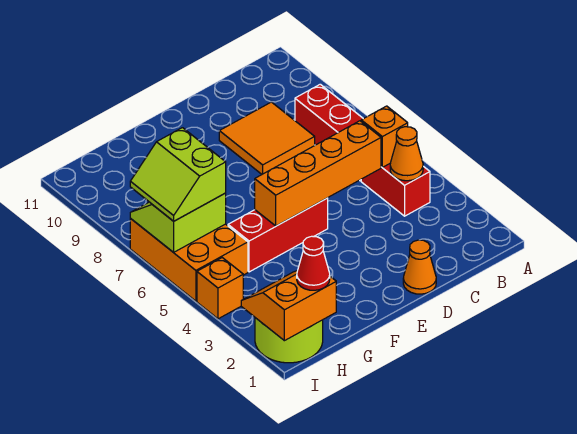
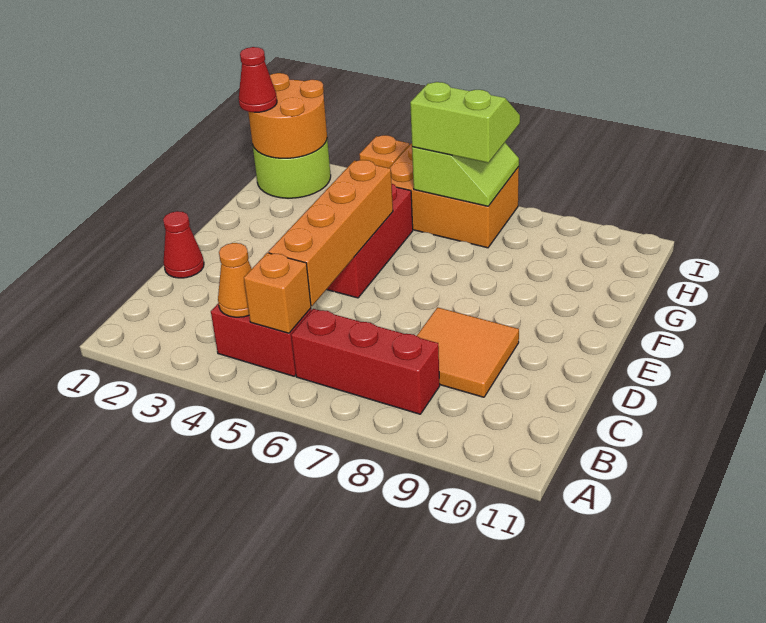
orange cone D1 level 1 -> red cone D1 level 1
orange slope H1:I2 level 2 top 1 -> orange round brick H1:I2 level 2

